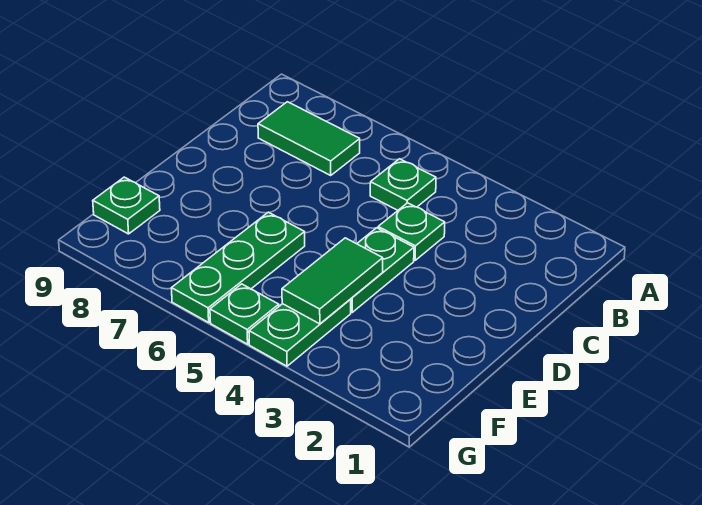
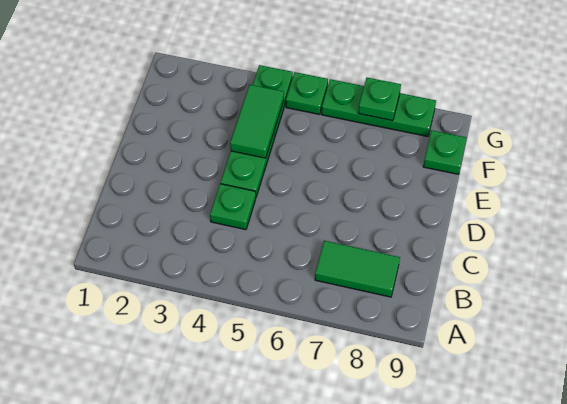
green plate B5 level 1 -> green plate G7 level 2
green plate E6:G6 level 1 -> green plate G6:G8 level 1

